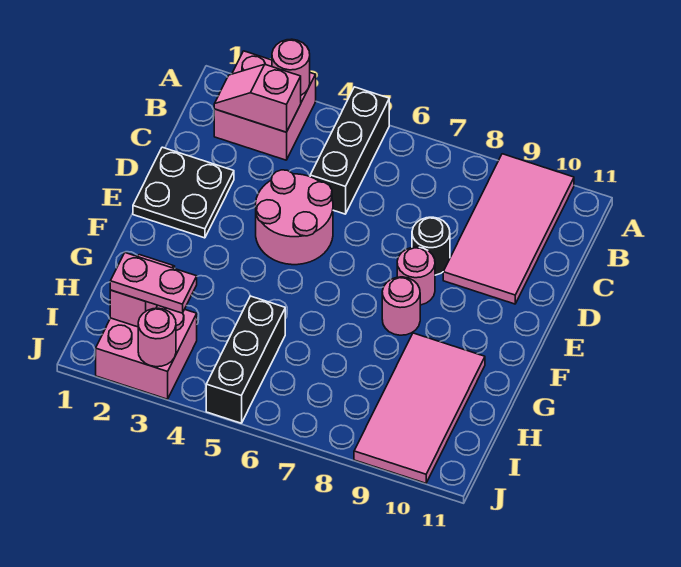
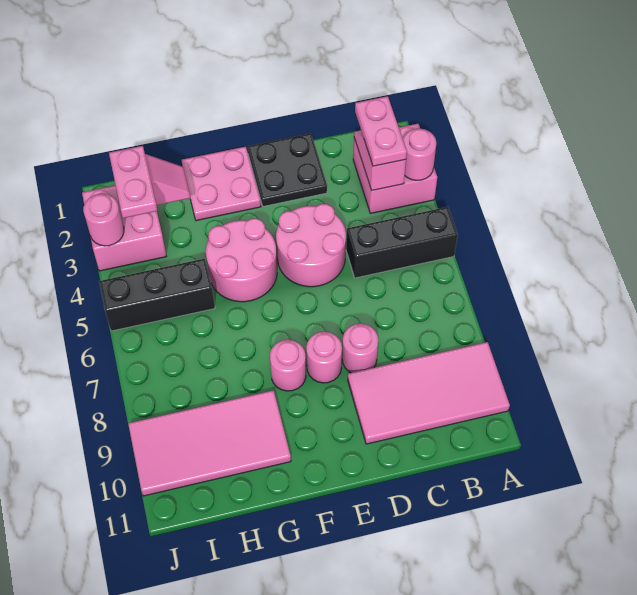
none -> pink plate B2:B3 level 3
black round brick D8 level 1 -> pink round brick D8 level 1
none -> pink plate F1:G2 level 1
none -> pink round brick F4:G5 level 1

